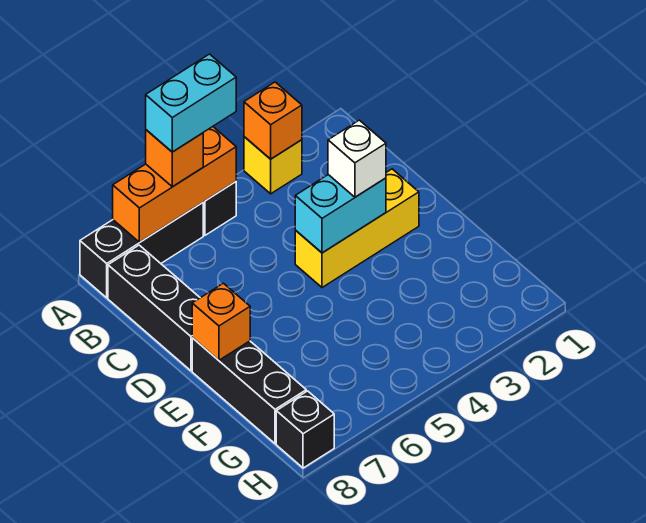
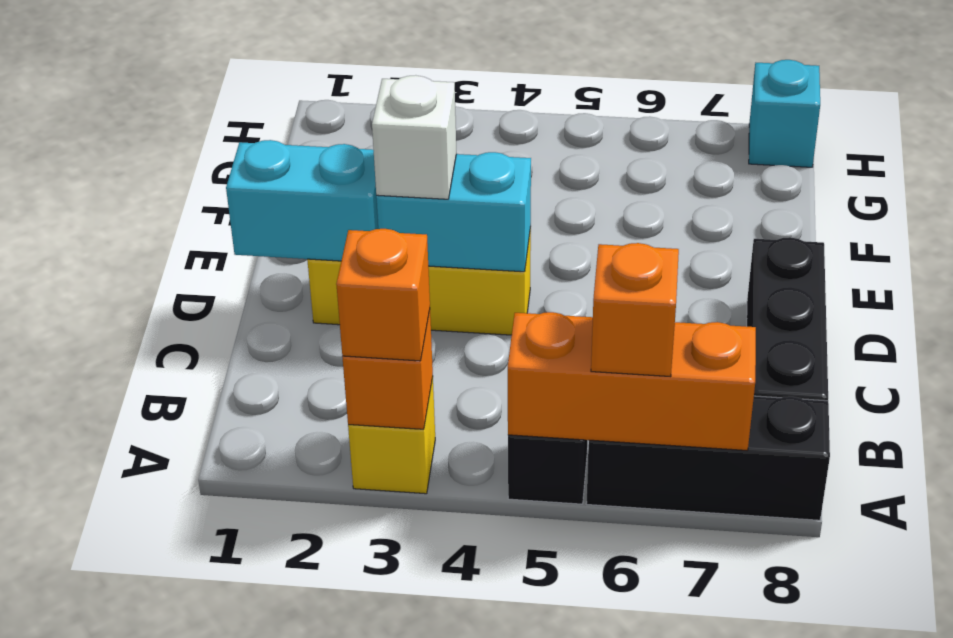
cyan brick A5:A6 level 4 -> cyan brick D1:D2 level 2
black brick E8:G8 level 1 -> none
orange brick E8 level 2 -> orange brick A3 level 3
black brick H8 level 1 -> cyan brick H8 level 1

